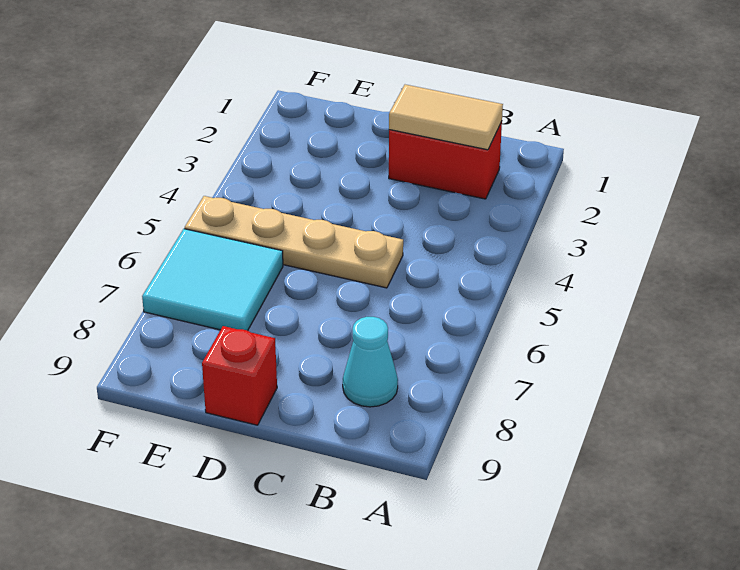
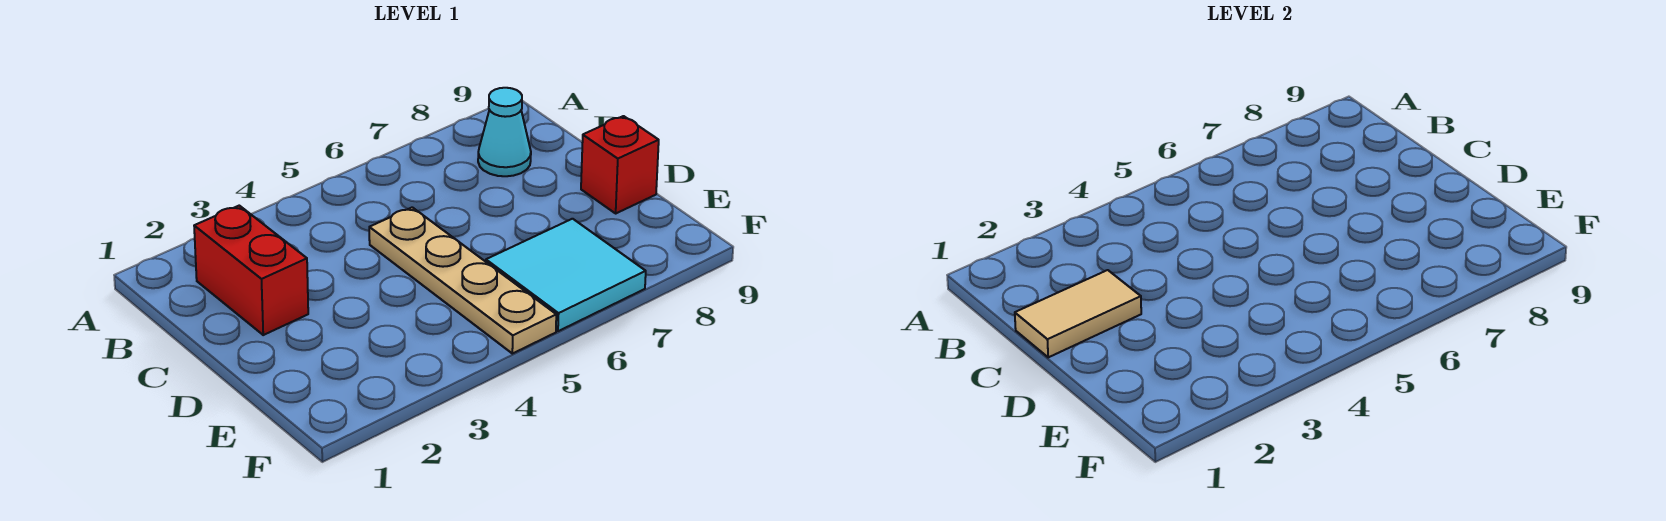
tan tile B2:C2 level 2 -> tan tile C1:C2 level 2

